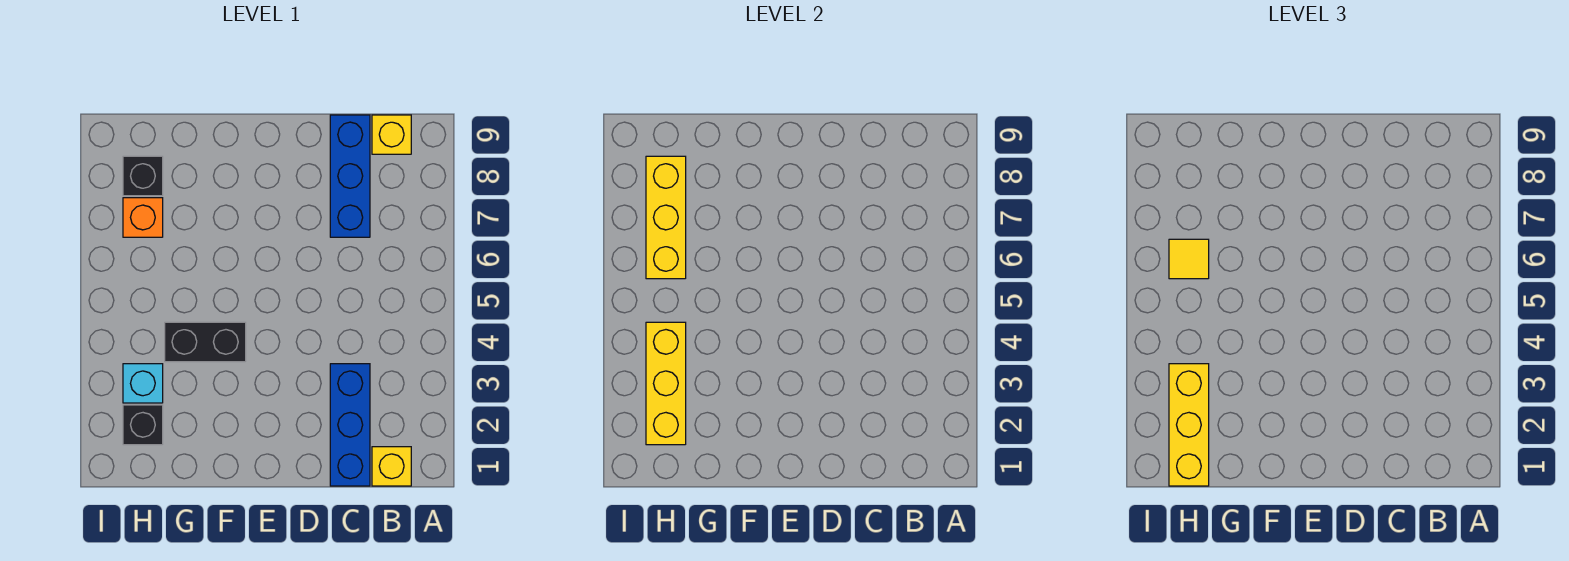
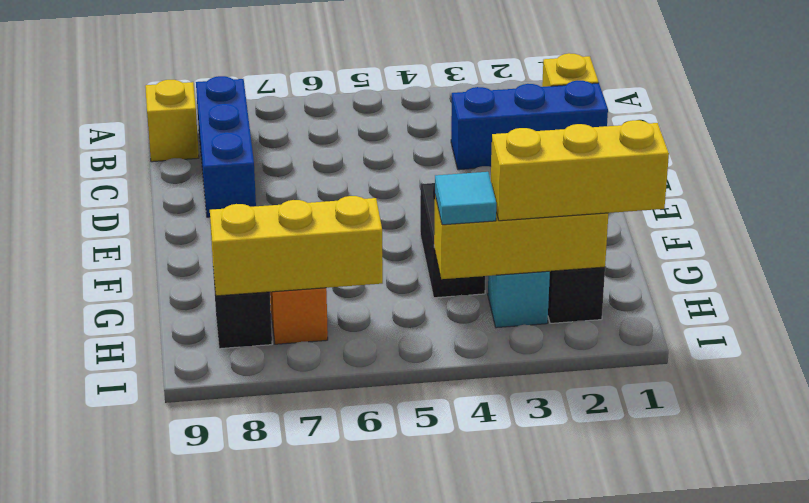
blue brick C7:C9 level 1 -> blue brick B8:D8 level 1
none -> cyan tile H4 level 3
yellow tile H6 level 3 -> none

